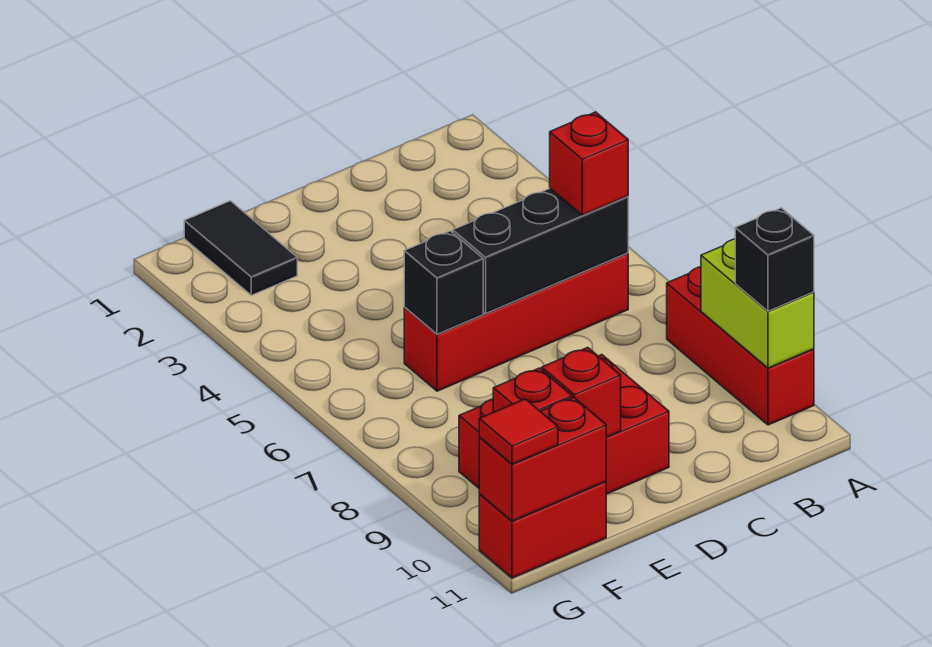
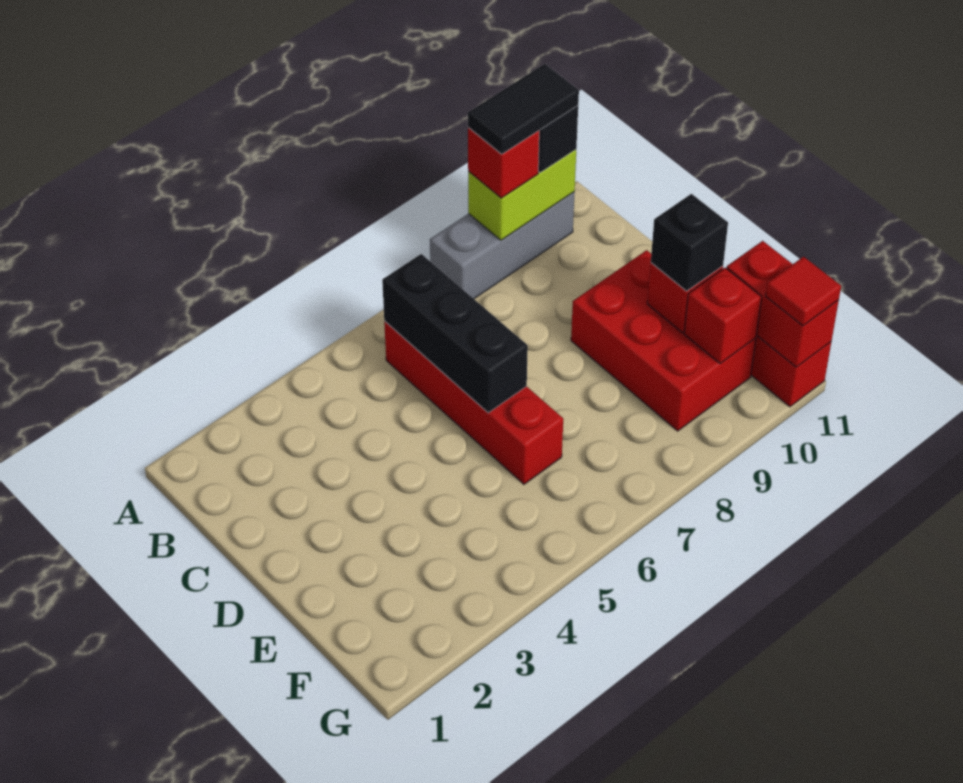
red brick A8:A10 level 1 -> grey brick A8:A10 level 1
red brick B6 level 3 -> red brick A9 level 3
black brick E6 level 2 -> black brick E10 level 3
black tile F1:F2 level 1 -> black tile A9:A10 level 4

